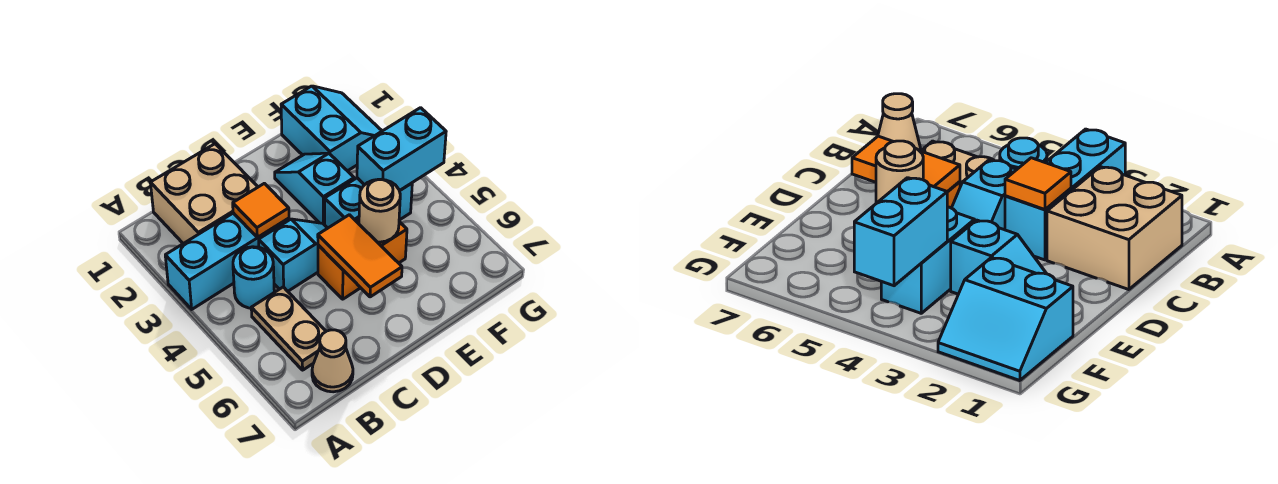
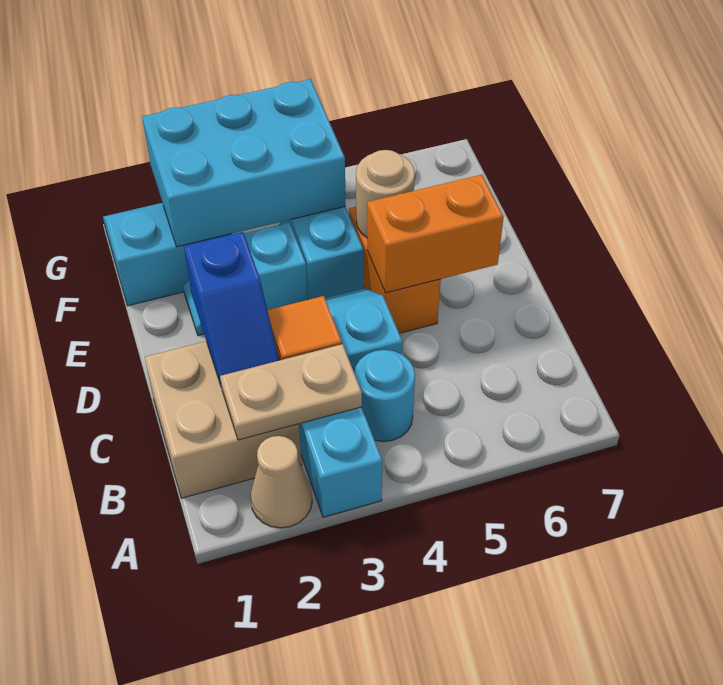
tan plate B5:B6 level 1 -> tan plate B2:B3 level 2
tan cone B7 level 1 -> tan cone A2 level 1
none -> blue slope C2:D2 level 2 top D
orange tile D5:D6 level 2 -> orange brick D5:D6 level 2
cyan brick F4:G4 level 2 -> cyan brick F2:G4 level 2

